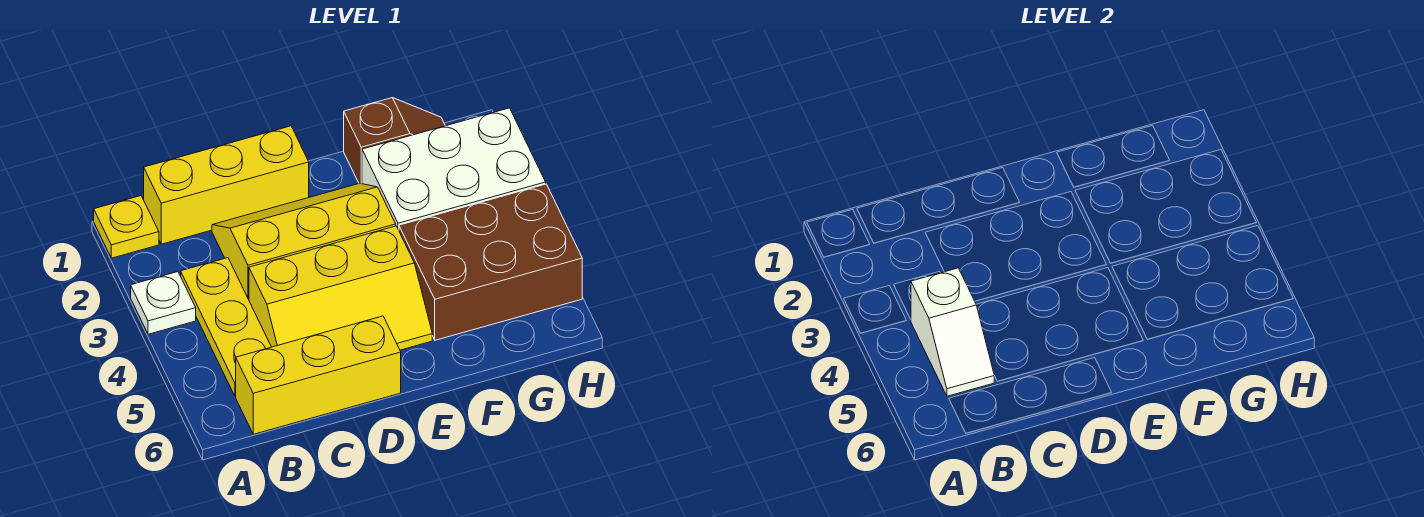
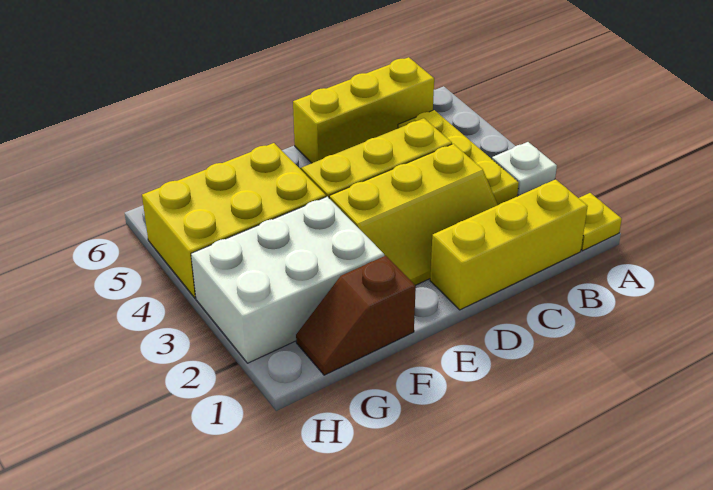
white slope B4:B5 level 2 top 4 -> none
brown brick F4:H5 level 1 -> yellow brick F4:H5 level 1

